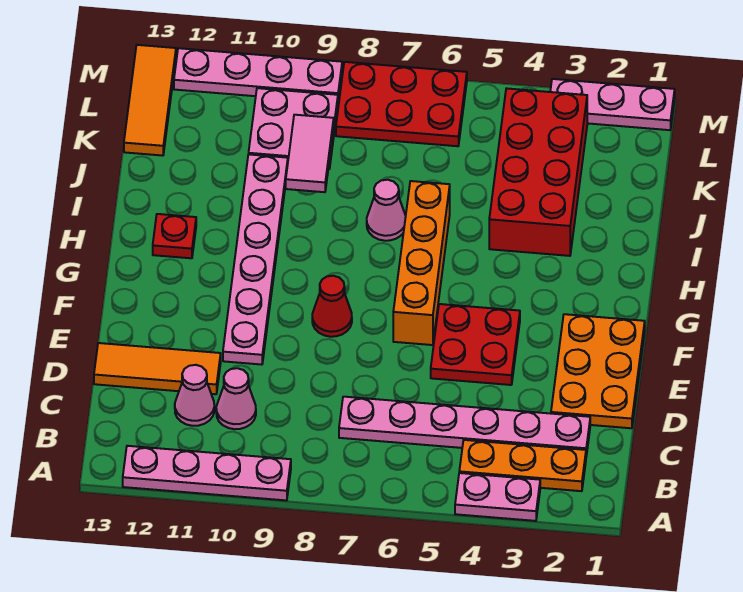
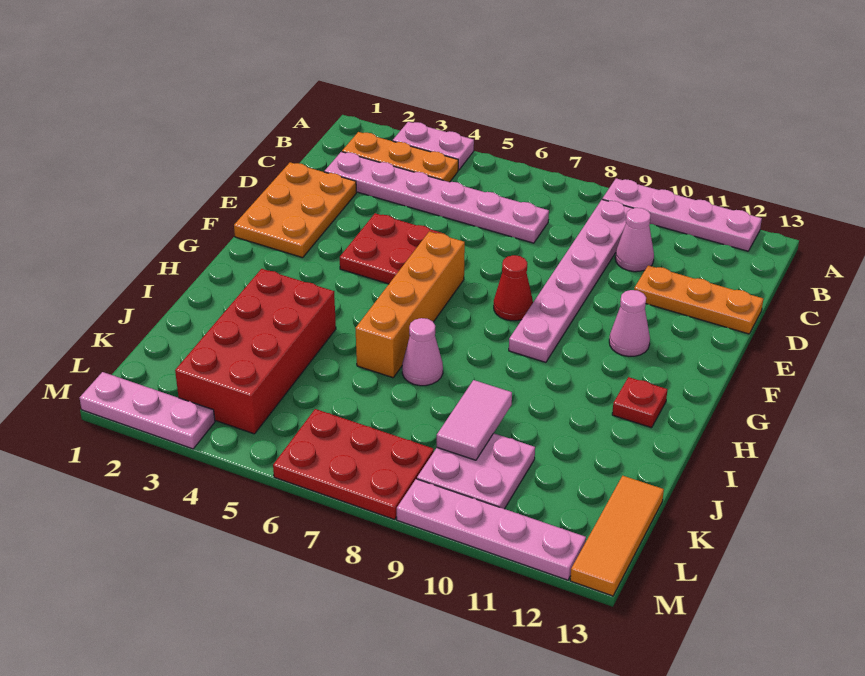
pink cone C11 level 1 -> pink cone F11 level 1
orange tile D11:D13 level 1 -> orange plate D11:D13 level 1
pink plate E10:J10 level 1 -> pink plate B9:G9 level 1

